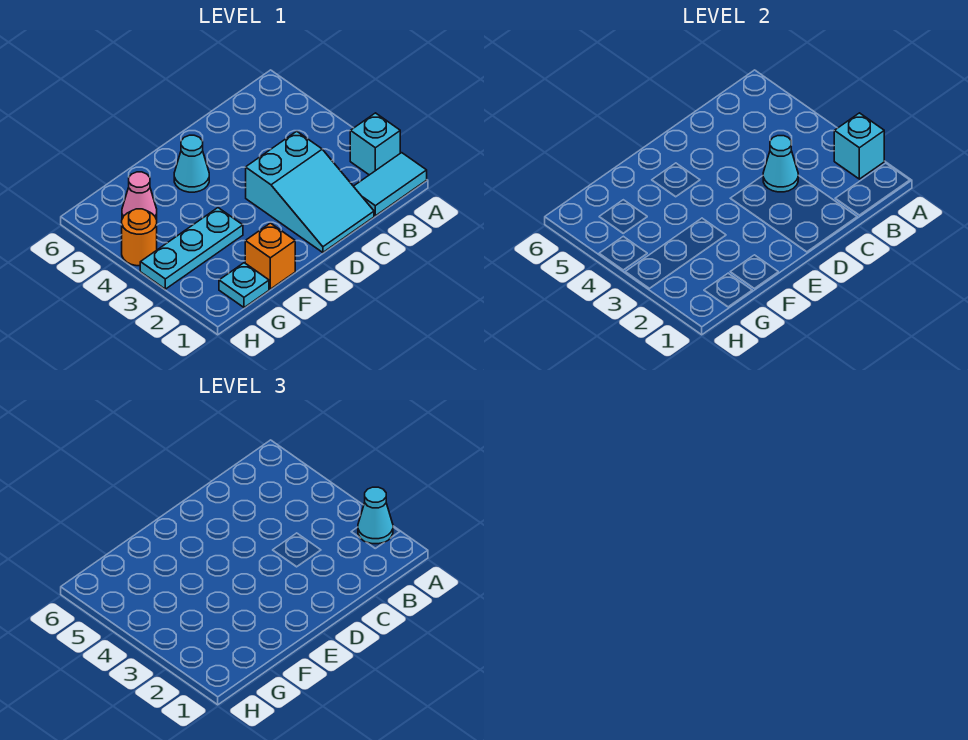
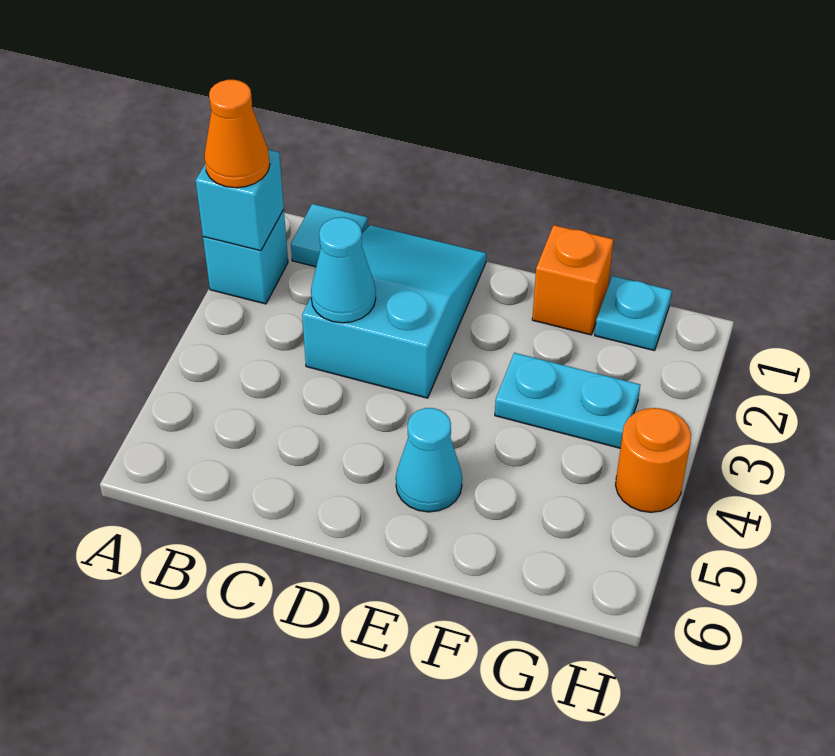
cyan tile A1:B1 level 1 -> cyan tile B1 level 1
cyan cone A2 level 3 -> orange cone A2 level 3
cyan plate F3:H3 level 1 -> cyan plate F3:G3 level 1
pink cone G5 level 1 -> none

